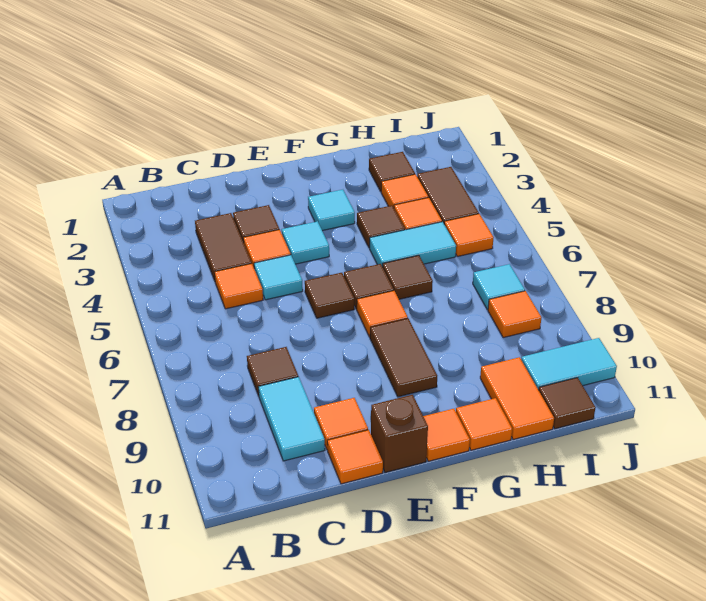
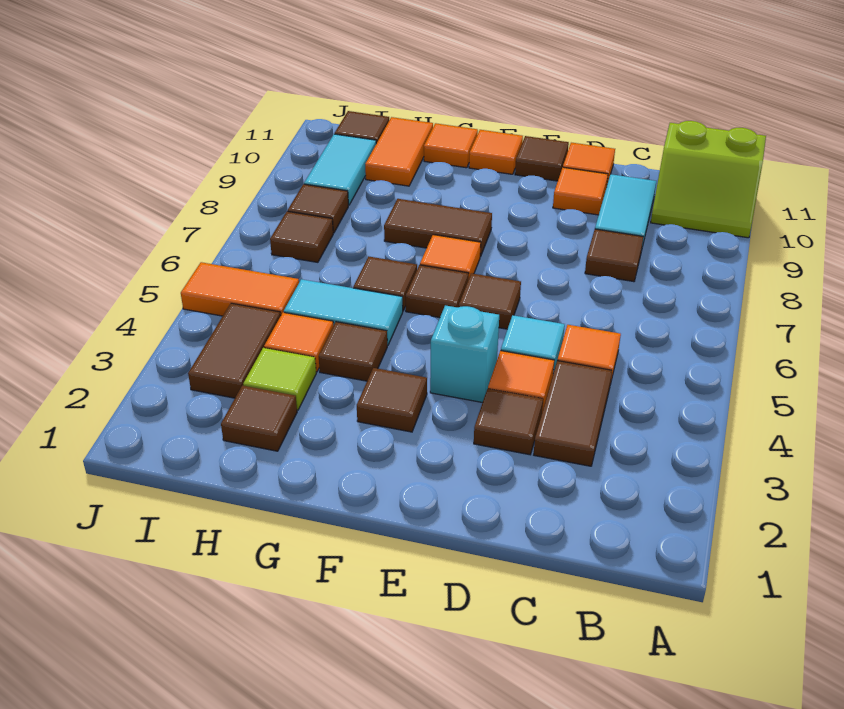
none -> lime slope A10:B11 level 1 top 11
cyan tile E4 level 1 -> cyan brick E4 level 1
brown brick E11 level 1 -> brown tile E11 level 1
cyan tile F3 level 1 -> brown tile F3 level 1
brown tile F8:F9 level 1 -> brown tile F8:G8 level 1
orange tile H3 level 1 -> lime tile H3 level 1
orange tile I5 level 1 -> orange tile I5:J5 level 1
cyan tile I7 level 1 -> brown tile I7 level 1
orange tile I8 level 1 -> brown tile I8 level 1
cyan tile I10:J10 level 1 -> cyan tile I9:I10 level 1

